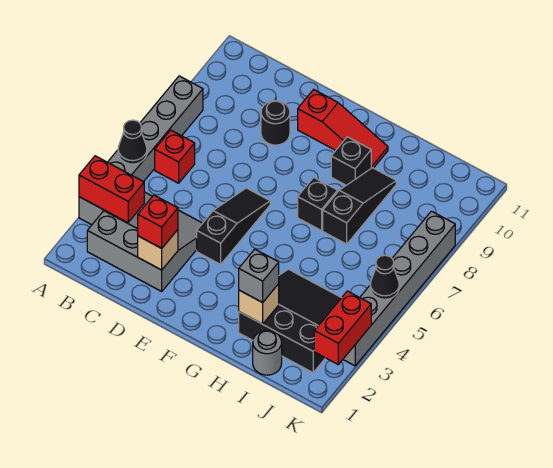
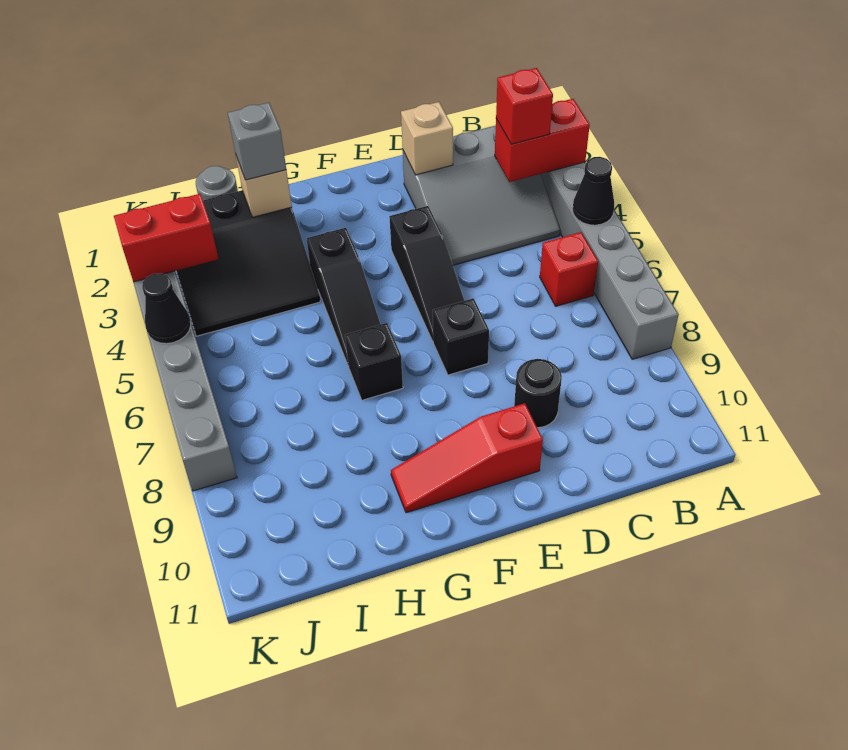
red brick D2 level 3 -> red brick B3 level 3
black brick G9 level 1 -> black brick E7 level 1
black slope H7:H9 level 1 top 7 -> black slope G4:G6 level 1 top 4
red brick K2:K3 level 2 -> red brick J3:K3 level 2

